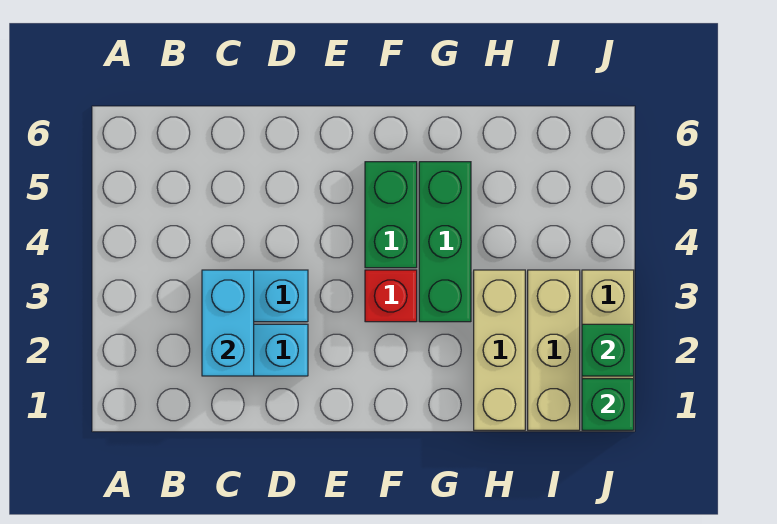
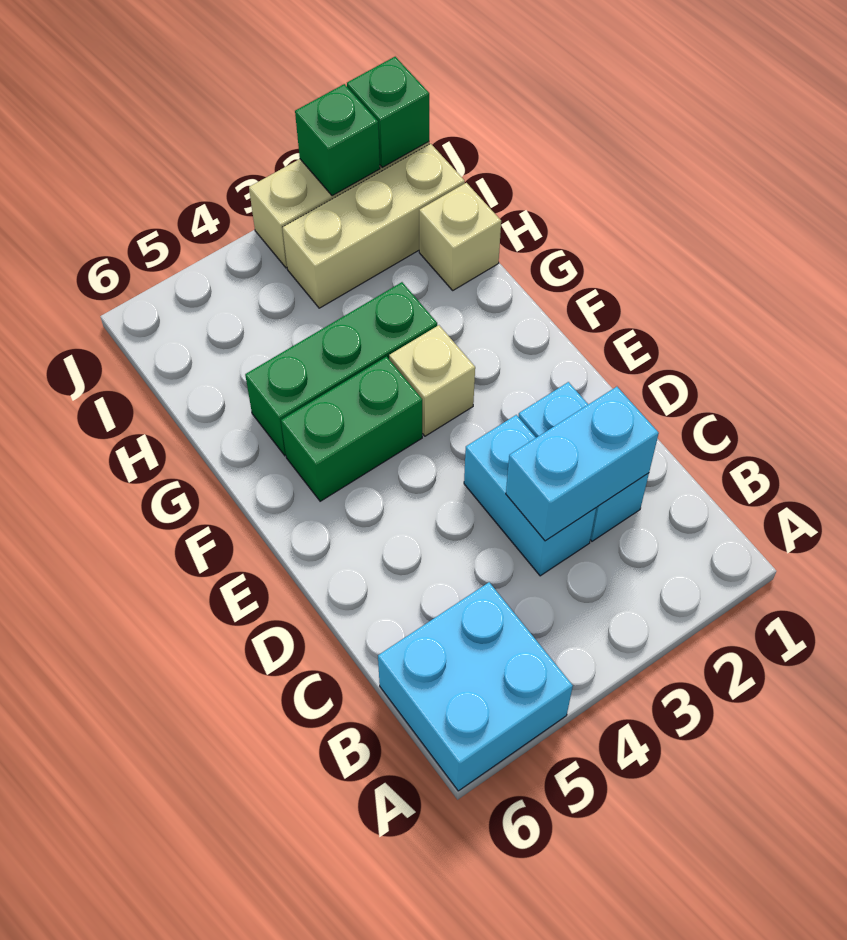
none -> cyan brick A5:B6 level 1
red brick F3 level 1 -> tan brick F3 level 1
tan brick H1:H3 level 1 -> tan brick H1 level 1

